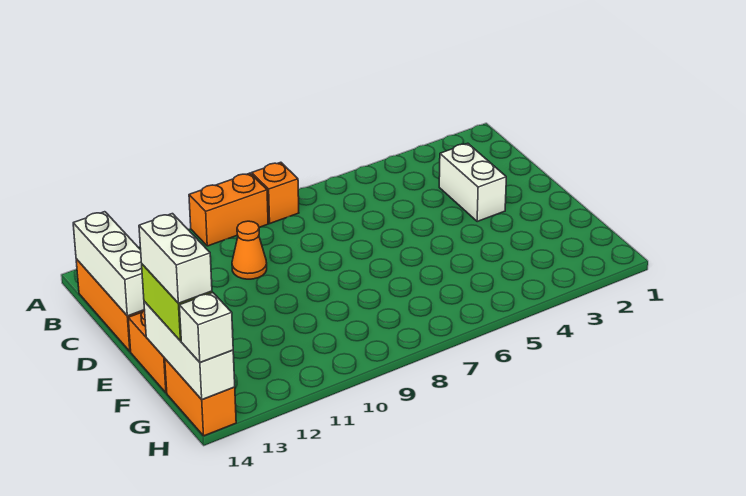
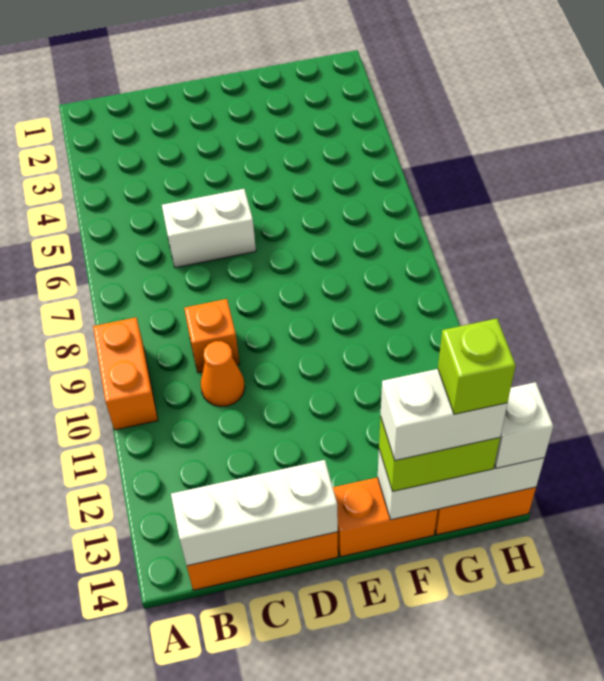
orange brick A8 level 1 -> orange brick C9 level 1
white brick C3:D3 level 1 -> white brick C6:D6 level 1
none -> lime brick G14 level 5

